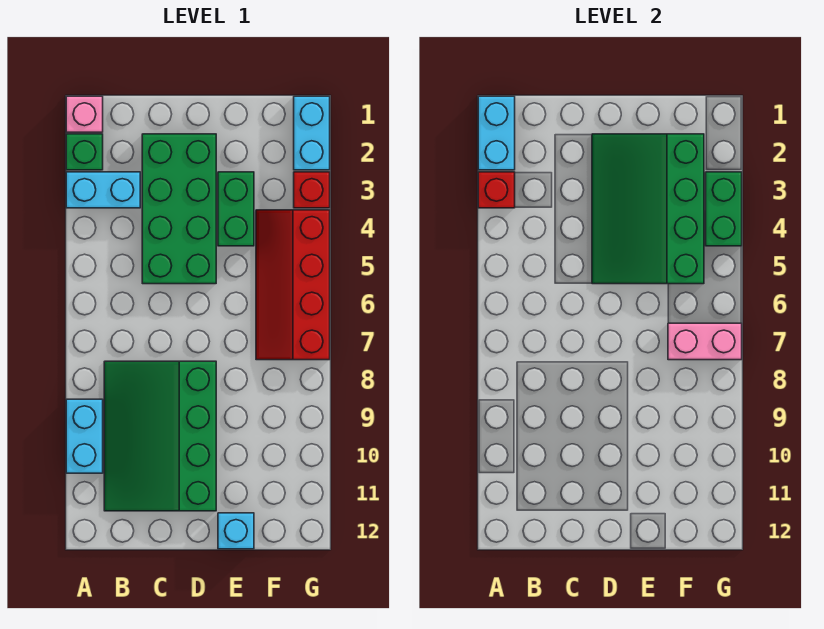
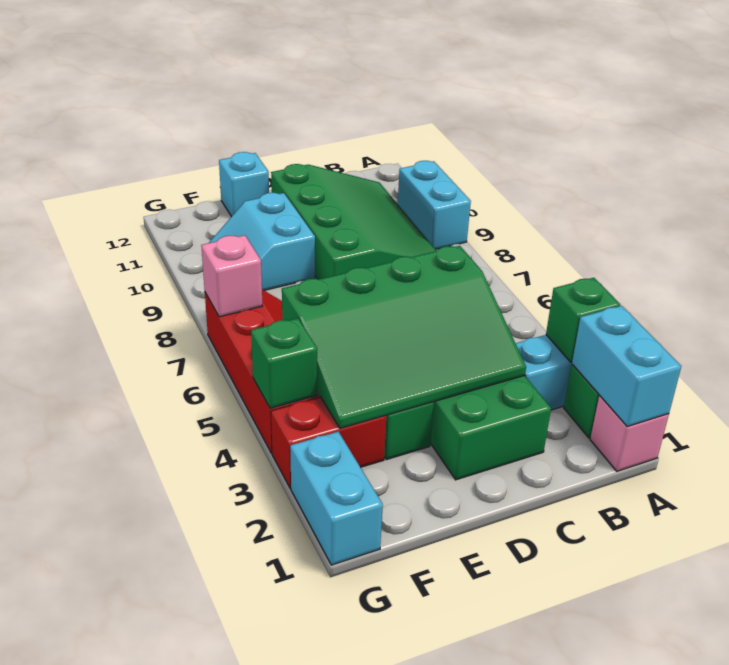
red brick A3 level 2 -> green brick A3 level 2
green slope D2:F5 level 2 top F -> green slope C3:F5 level 2 top 5
none -> cyan slope E9:F10 level 1 top E
pink brick F7:G7 level 2 -> pink brick G7 level 2
red brick G3 level 1 -> red brick F3:G3 level 1
green brick G3:G4 level 2 -> green brick G4 level 2

